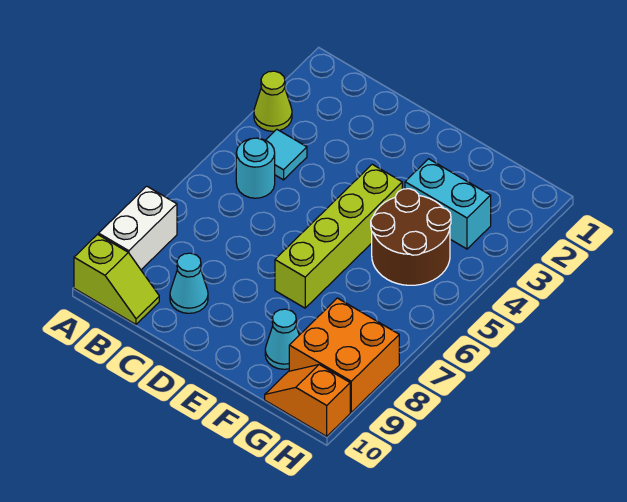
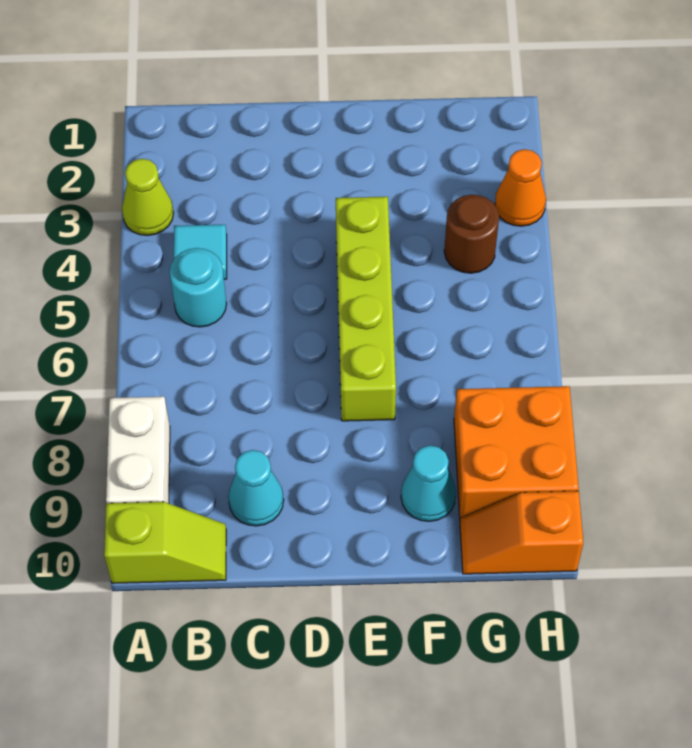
cyan brick F3:G3 level 1 -> none
brown round brick F4:G5 level 1 -> brown round brick G4 level 1
none -> orange cone H3 level 1

